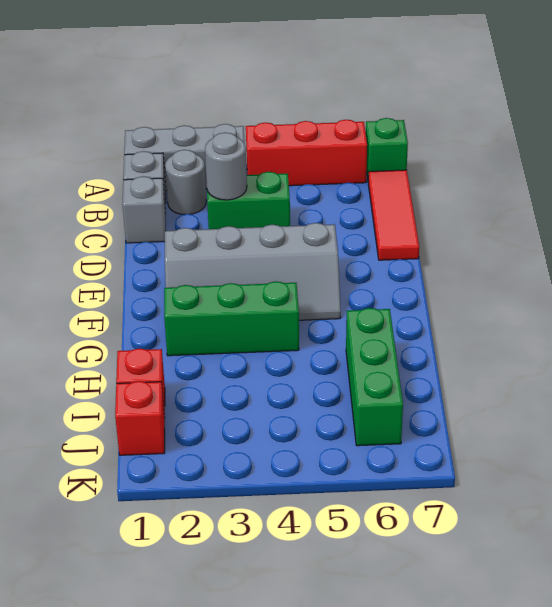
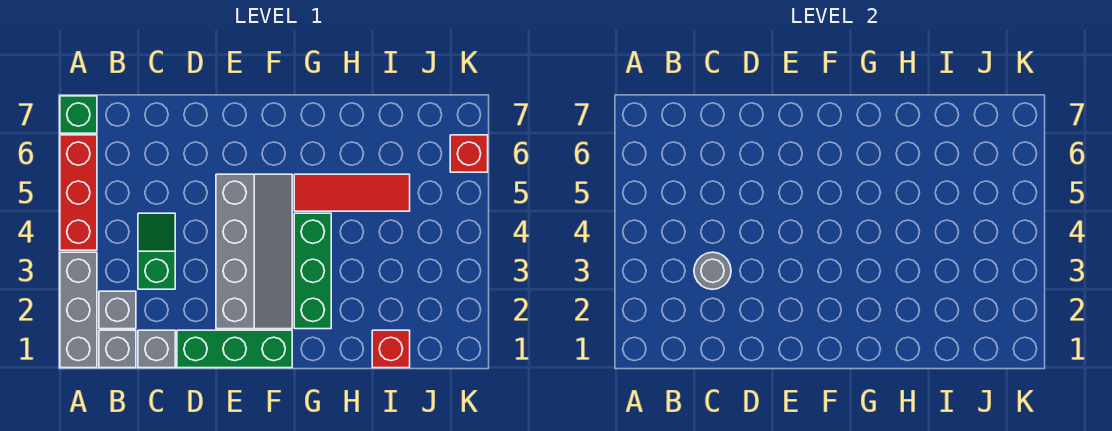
grey round brick B2 level 1 -> grey brick B2 level 1
red tile B7:D7 level 1 -> red tile G5:I5 level 1
green brick C3:C4 level 1 -> green slope C3:C4 level 1 top 3
green brick H6:J6 level 1 -> green brick D1:F1 level 1
red brick J1 level 1 -> red brick K6 level 1

